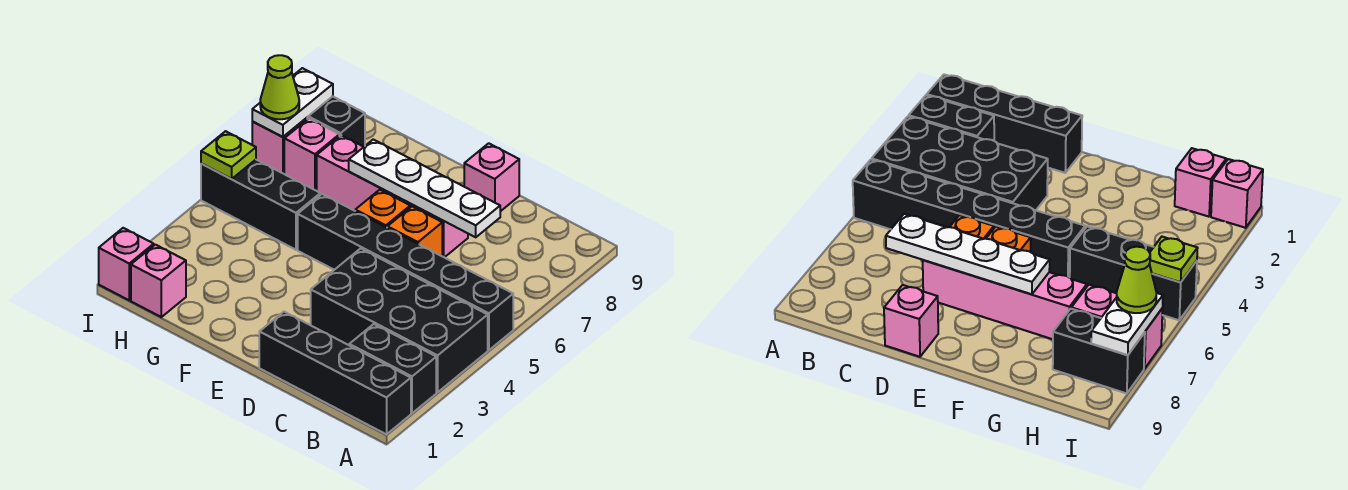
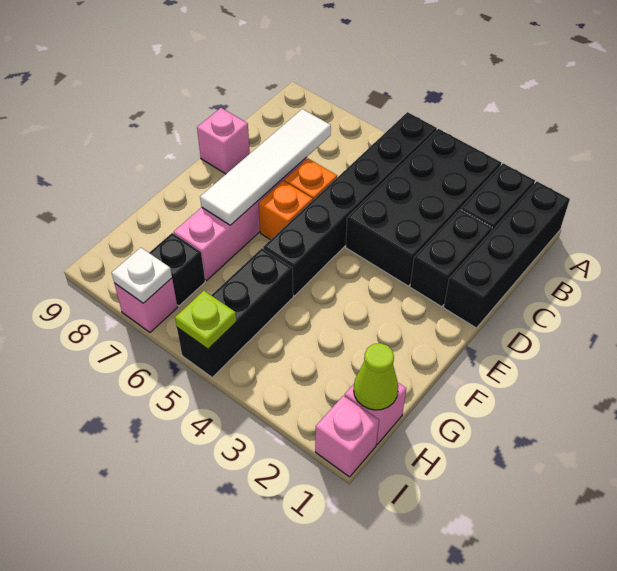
white plate C7:F7 level 2 -> white tile C7:F7 level 2
pink brick H7 level 1 -> black brick H7 level 1
black brick H8:I8 level 1 -> black brick C2:D2 level 1
white plate I7:I8 level 2 -> white plate I7 level 2
lime cone I7 level 3 -> lime cone H1 level 2

